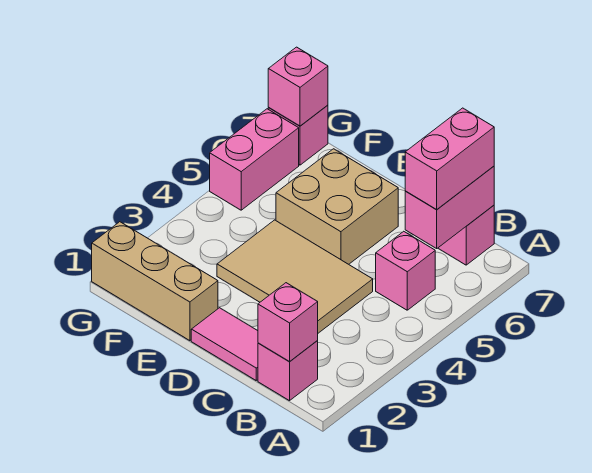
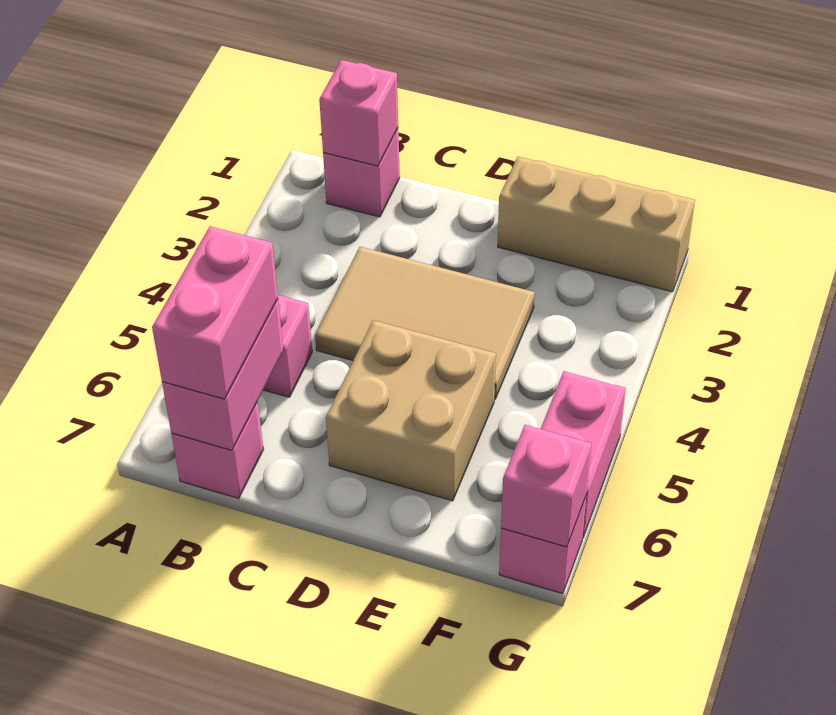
pink tile C1:D1 level 1 -> none

